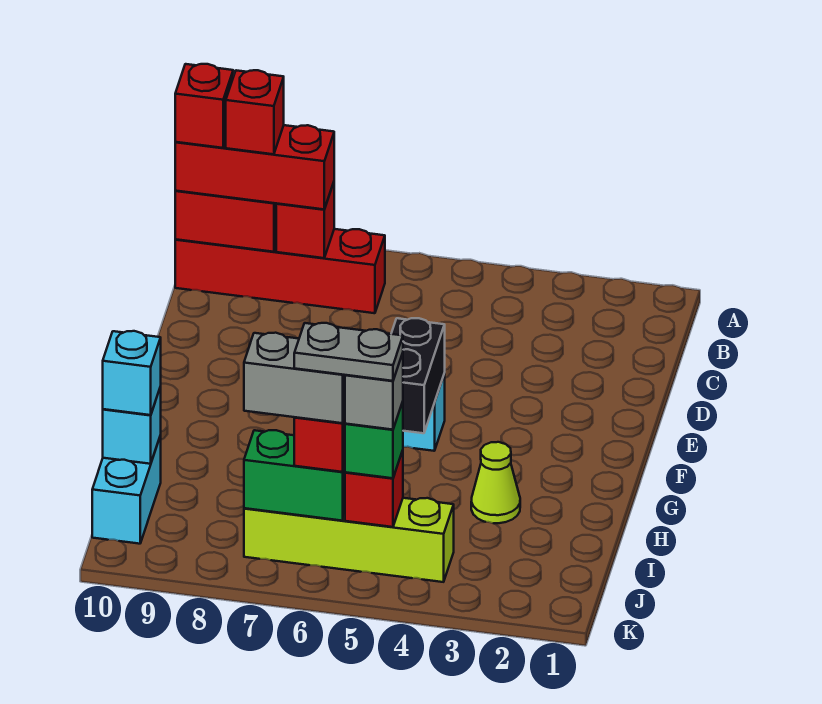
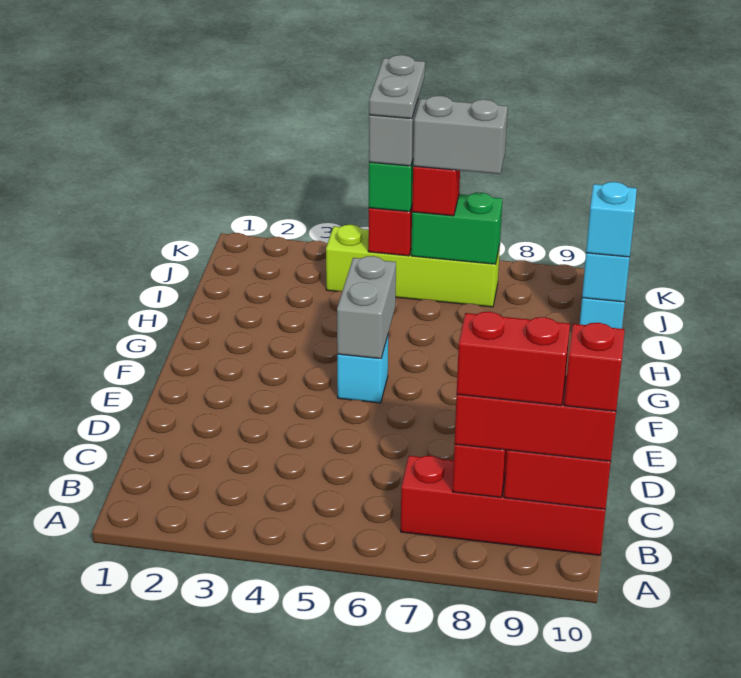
red brick B9 level 4 -> red brick B8:B9 level 4
black brick F5:G5 level 2 -> grey brick F5:G5 level 2
lime cone H3 level 1 -> none
grey plate J5:J6 level 5 -> grey plate J5:K5 level 5

